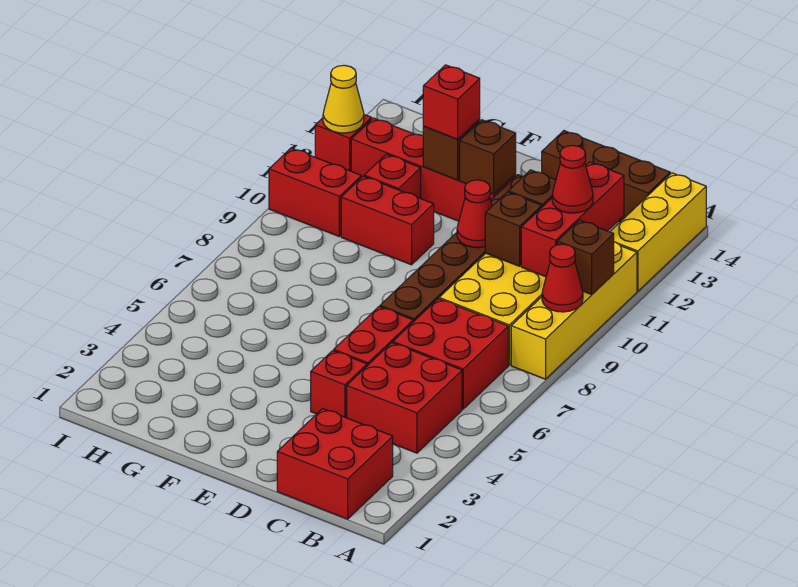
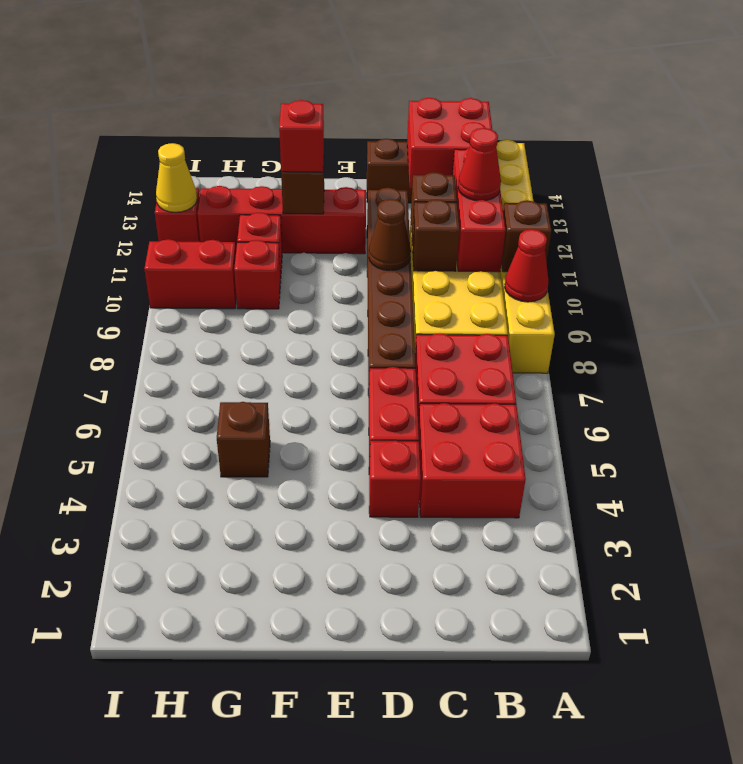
red brick B1:C2 level 1 -> red brick B13:C14 level 2
red cone D10 level 2 -> brown cone D10 level 2
brown brick E12 level 2 -> brown brick G5 level 1
red brick F10:G10 level 1 -> red brick G10 level 1

